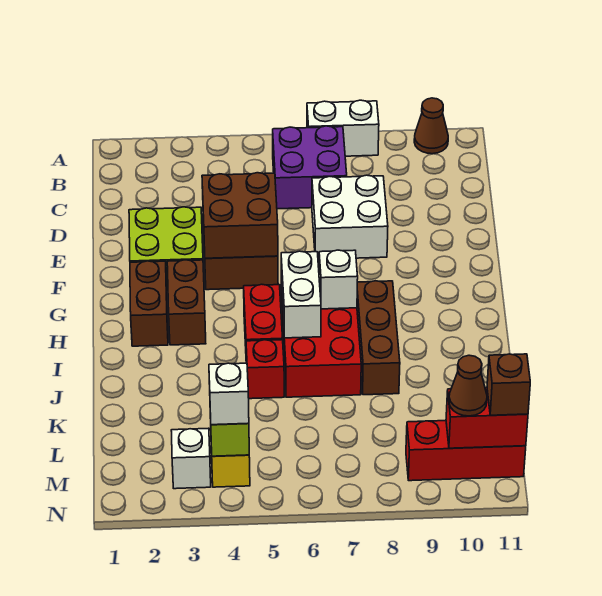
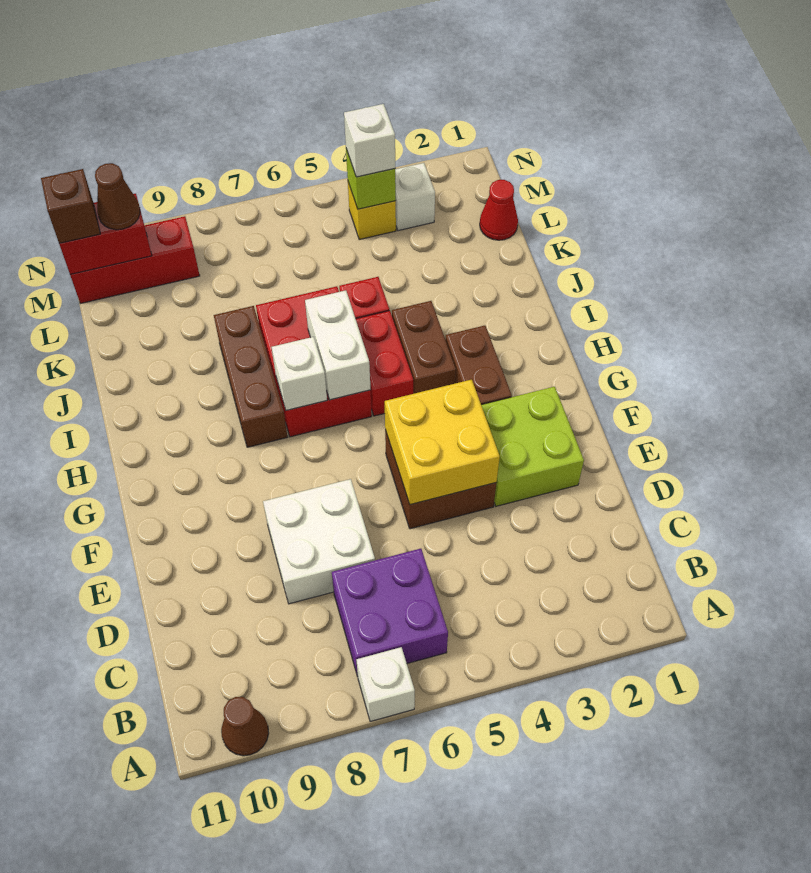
white brick A7:A8 level 1 -> white brick A7 level 1
brown brick E4:F5 level 2 -> yellow brick E4:F5 level 2
brown brick G2:H2 level 1 -> brown brick H4:I4 level 1
none -> red cone L1 level 1

